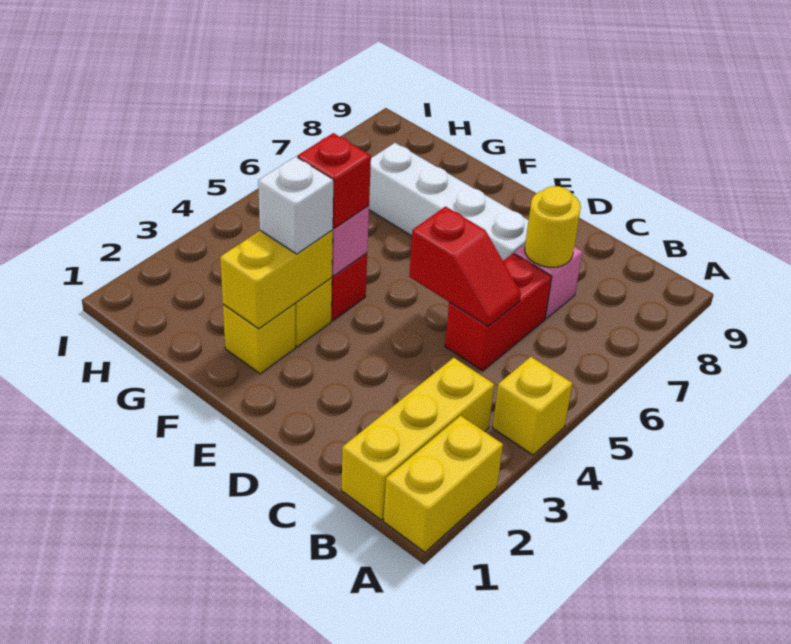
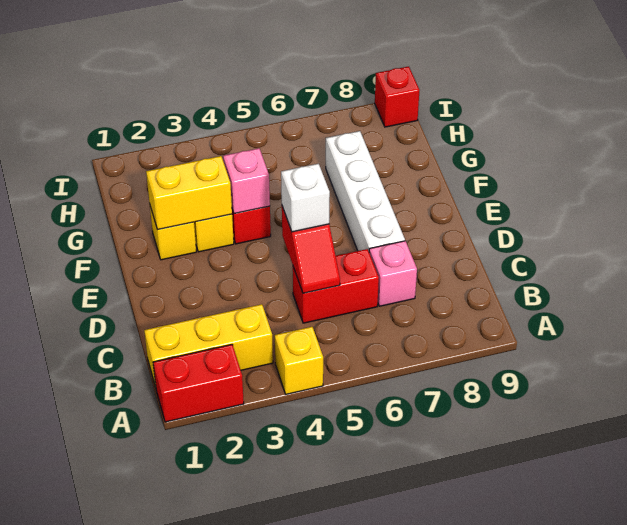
yellow brick A1:A2 level 1 -> red brick A1:A2 level 1
yellow round brick C7 level 2 -> none
white brick F3 level 3 -> white brick D5 level 3
red brick F4 level 3 -> red brick I9 level 1

